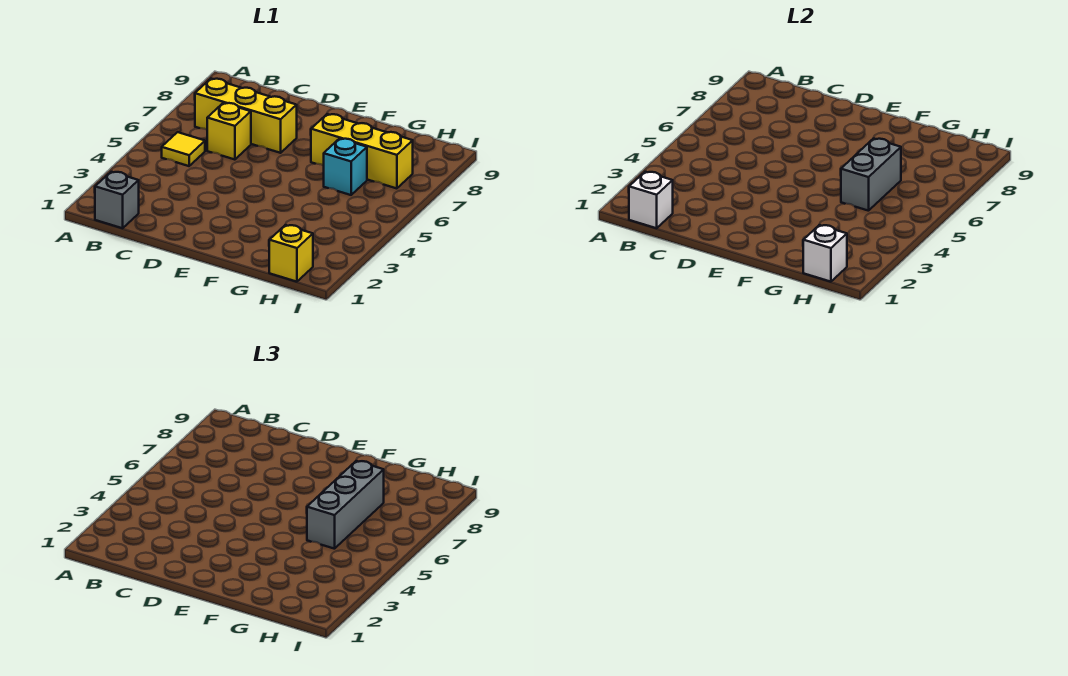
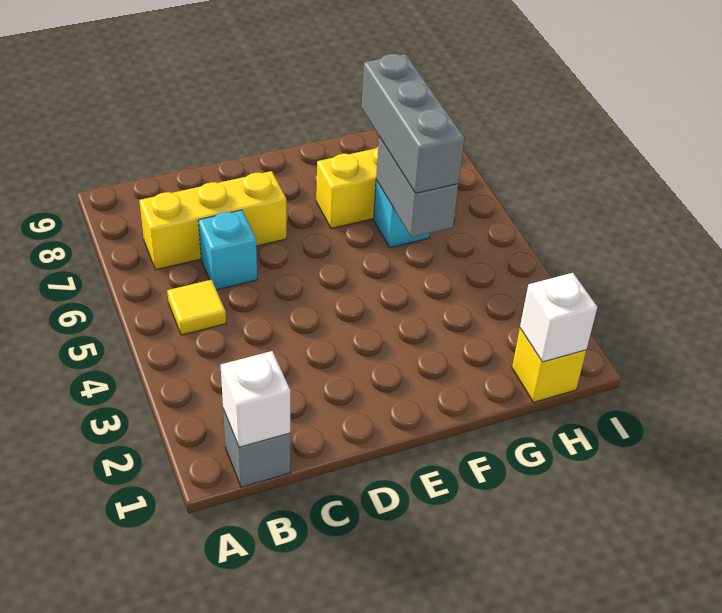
yellow brick C6 level 1 -> cyan brick C6 level 1

